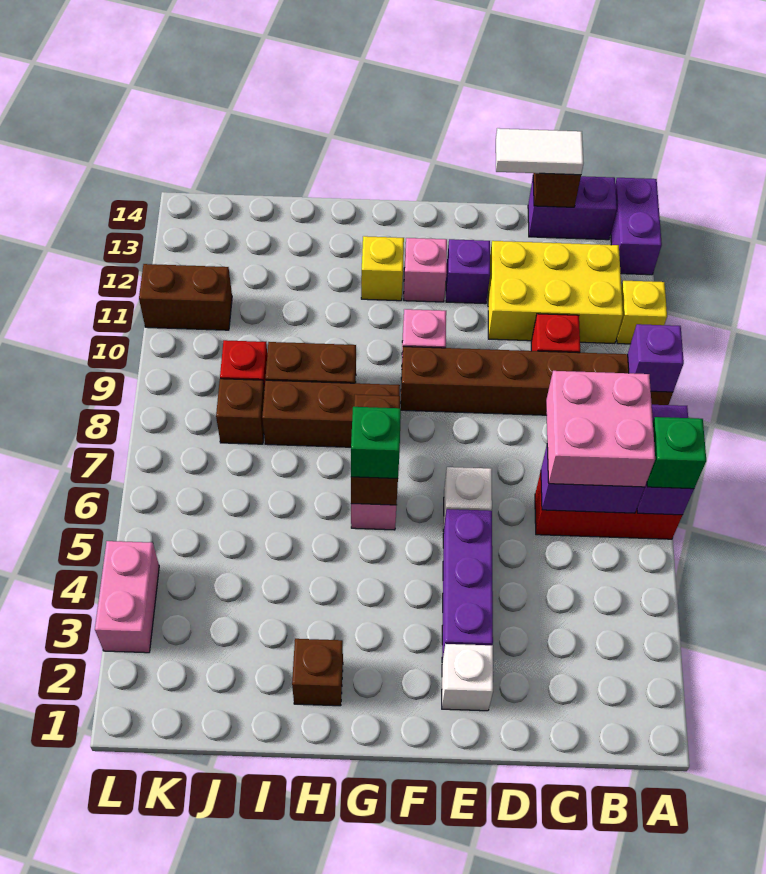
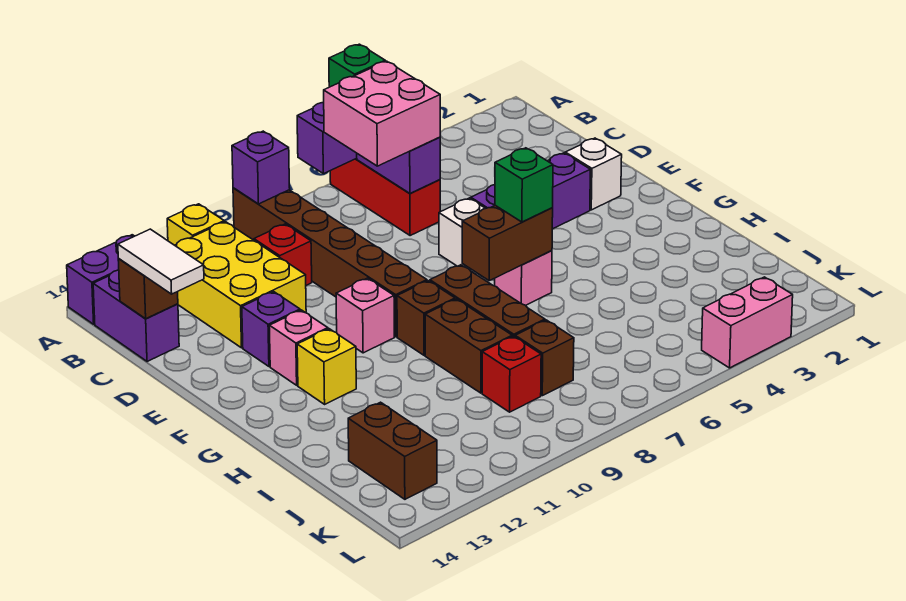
brown brick H2 level 1 -> brown brick G9 level 1
brown brick K11:L11 level 1 -> brown brick J13:K13 level 1

